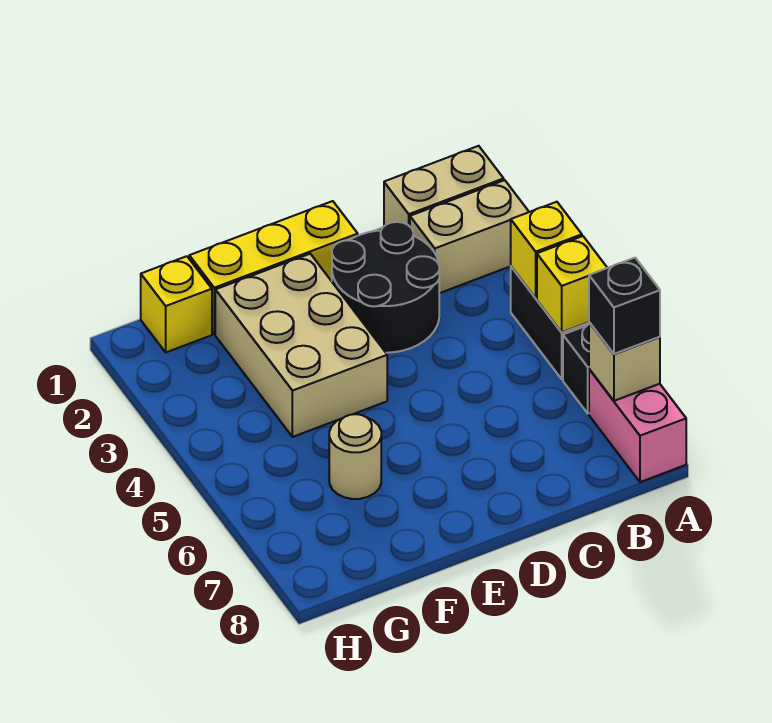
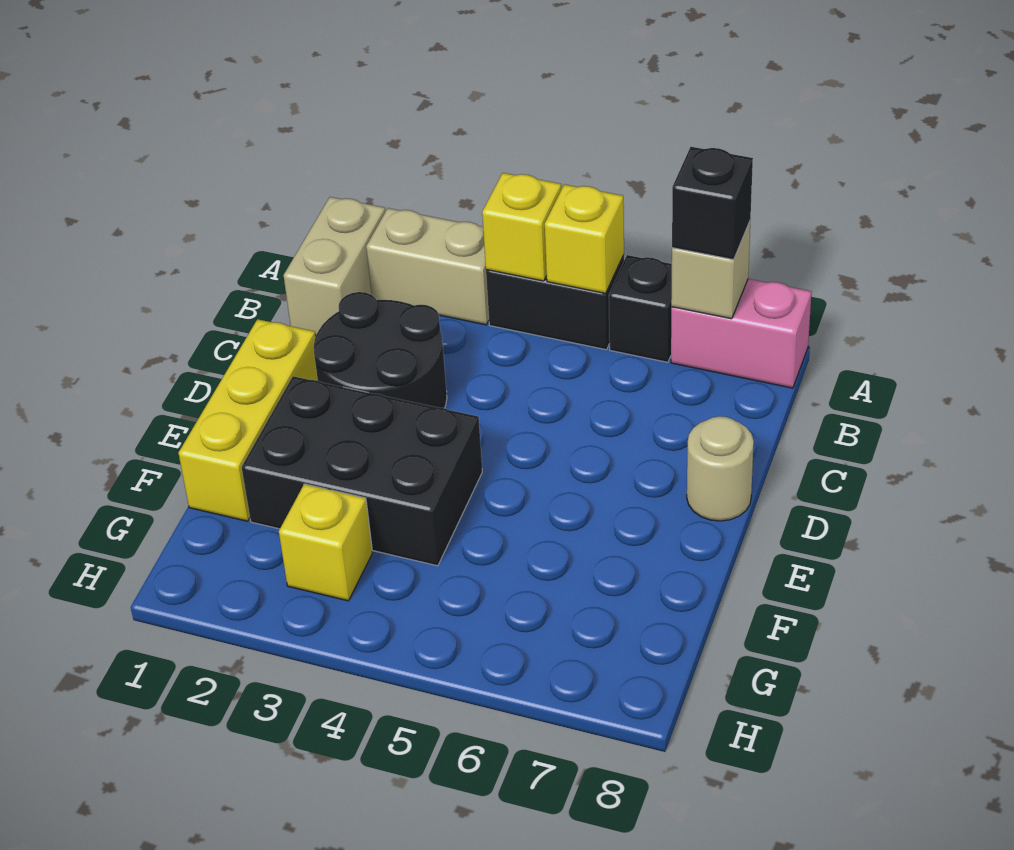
tan brick A2:B2 level 1 -> tan brick A2:A3 level 1
tan brick E2:F4 level 1 -> black brick E2:F4 level 1
tan round brick F6 level 1 -> tan round brick D8 level 1
yellow brick G1 level 1 -> yellow brick G3 level 1

